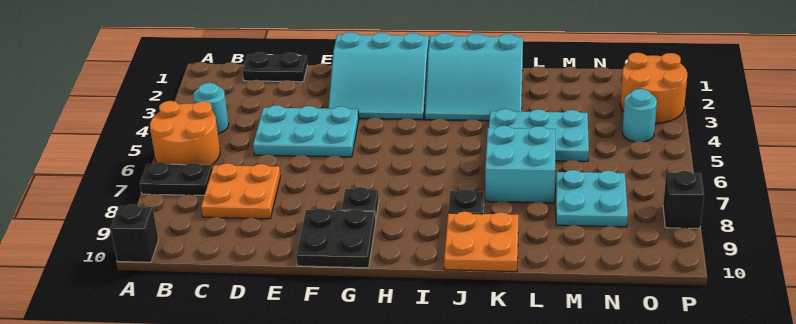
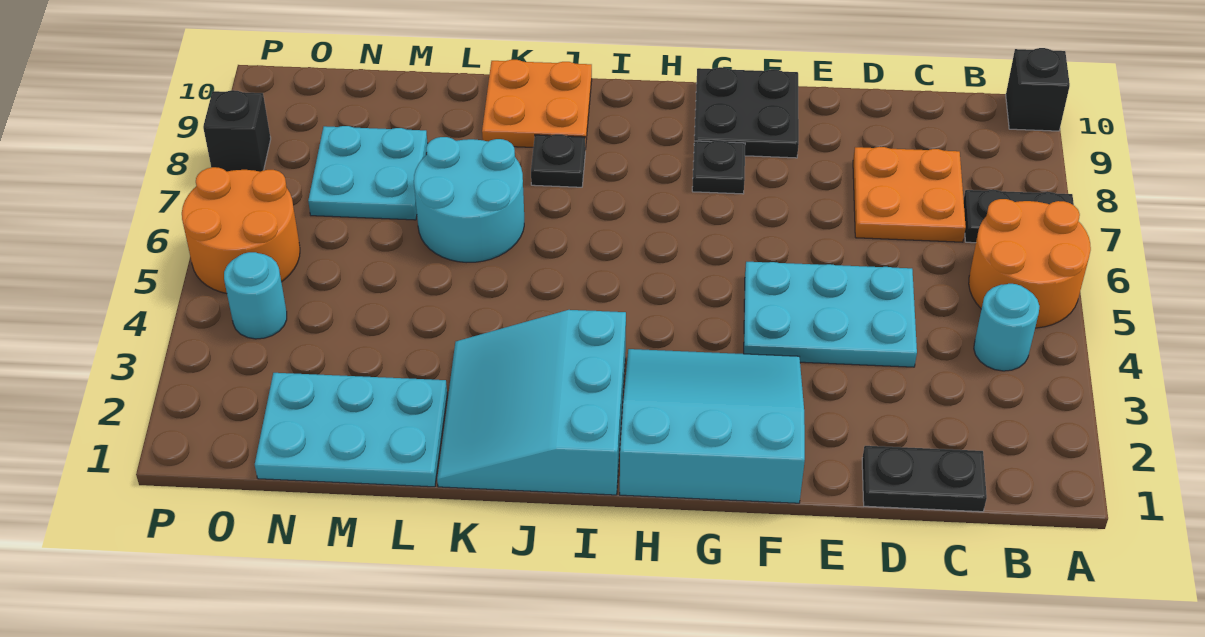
cyan slope I1:K3 level 1 top 1 -> cyan slope I1:K3 level 1 top I
cyan plate K4:M5 level 1 -> cyan plate L1:N2 level 1
cyan brick K6:L7 level 1 -> cyan round brick K6:L7 level 1
orange round brick O2:P3 level 1 -> orange round brick O5:P6 level 1

